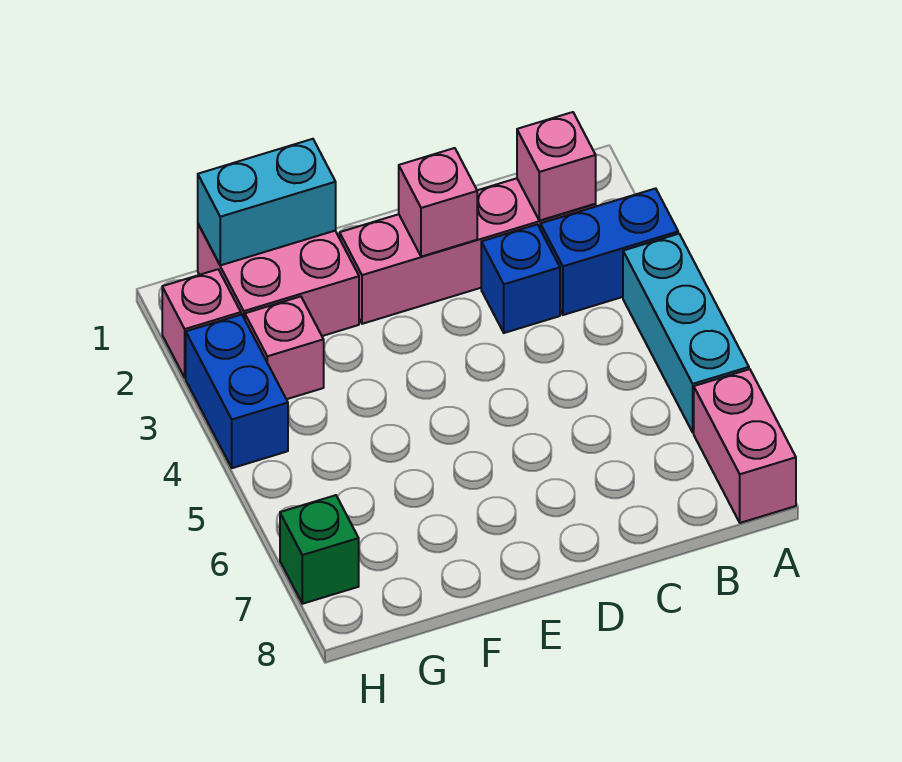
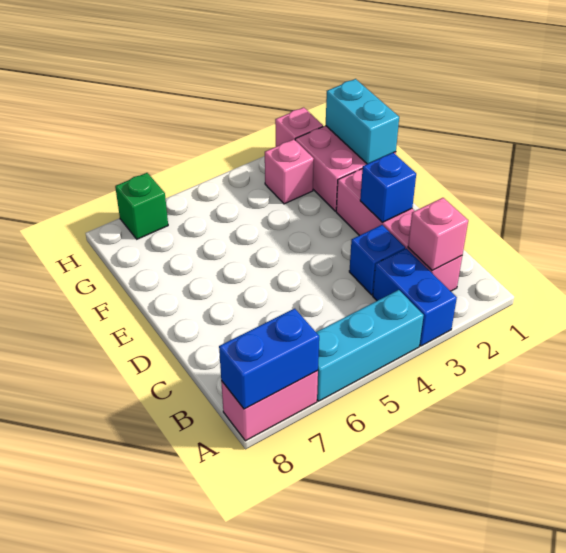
pink brick D2 level 2 -> blue brick D2 level 2
blue brick H3:H4 level 1 -> blue brick A7:A8 level 2

